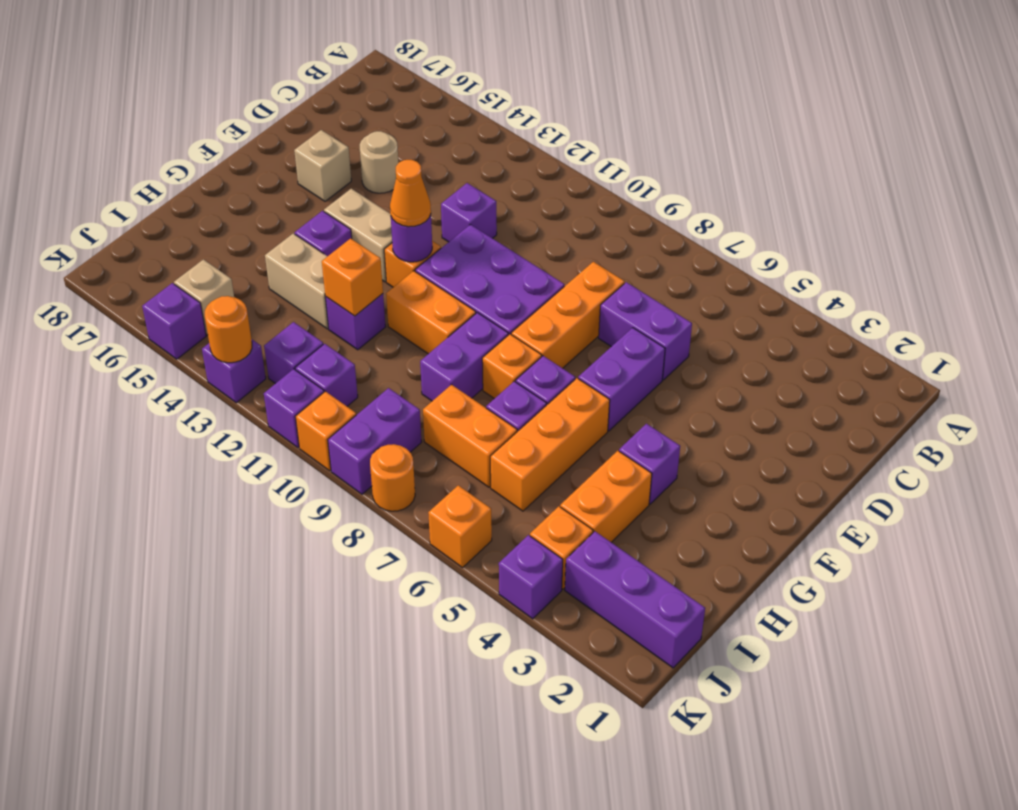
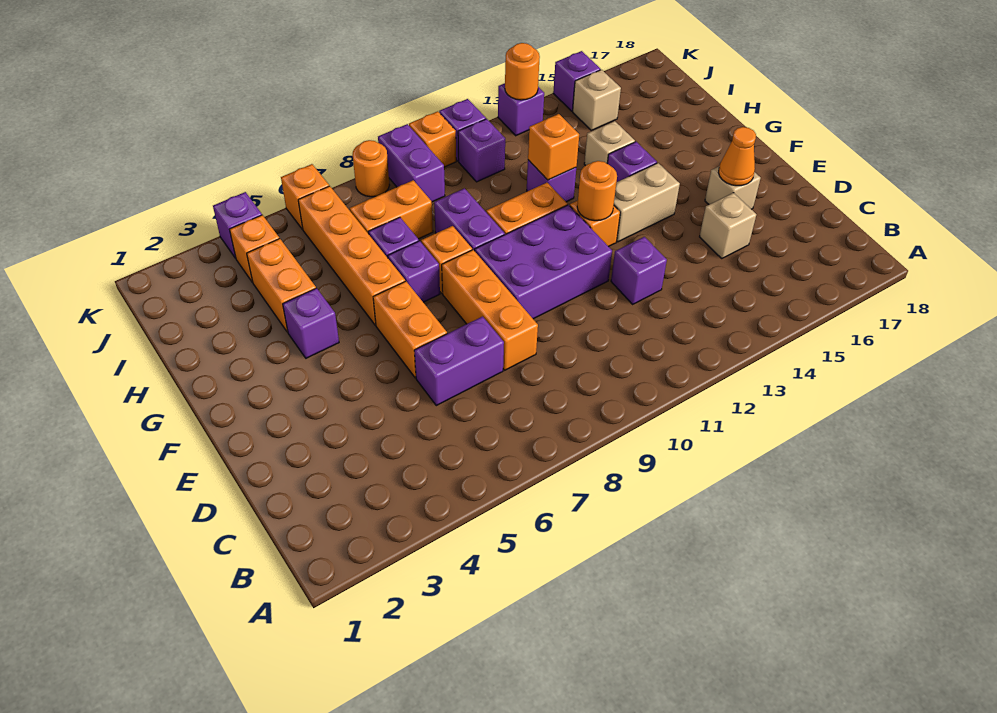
tan round brick D15 level 1 -> tan brick D15 level 1
purple brick E6:F6 level 1 -> orange brick E6:F6 level 1
purple round brick F12 level 2 -> orange round brick F12 level 2
orange cone F12 level 3 -> orange cone E16 level 2
orange brick G6:I6 level 1 -> orange brick G6:J6 level 1
tan brick H13:H14 level 1 -> tan brick H14 level 1
purple brick J1:J3 level 1 -> none
purple brick J12 level 1 -> none

